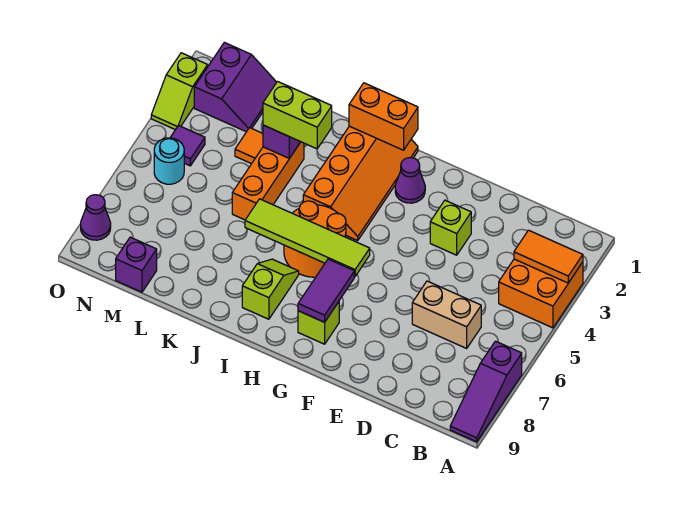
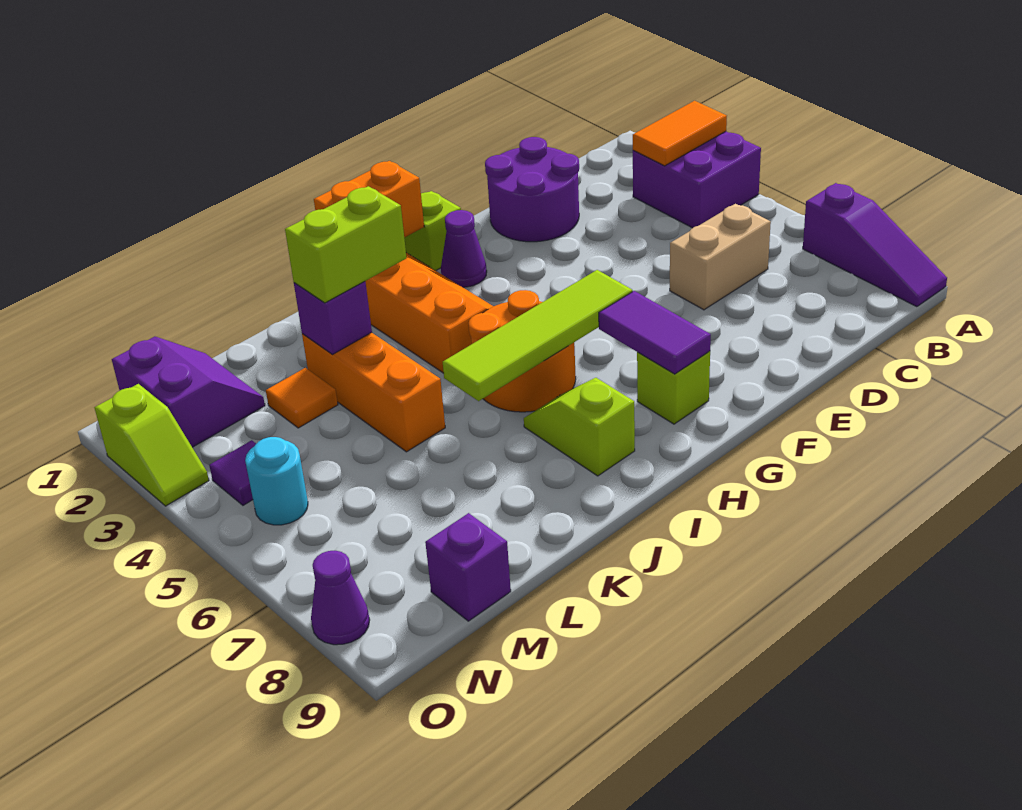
orange brick A3:B4 level 1 -> purple brick A3:B4 level 1
none -> purple round brick D1:E2 level 1
lime brick E3 level 1 -> lime brick G1 level 1

